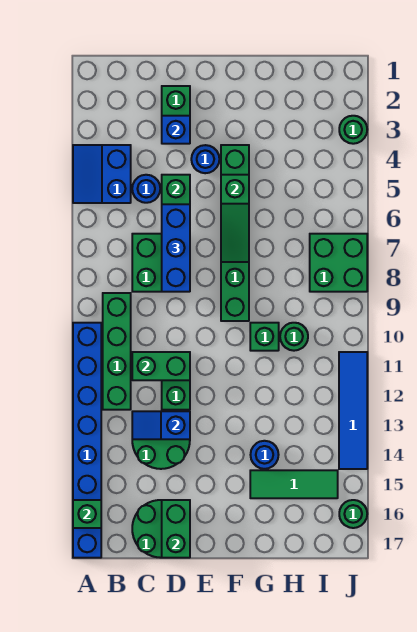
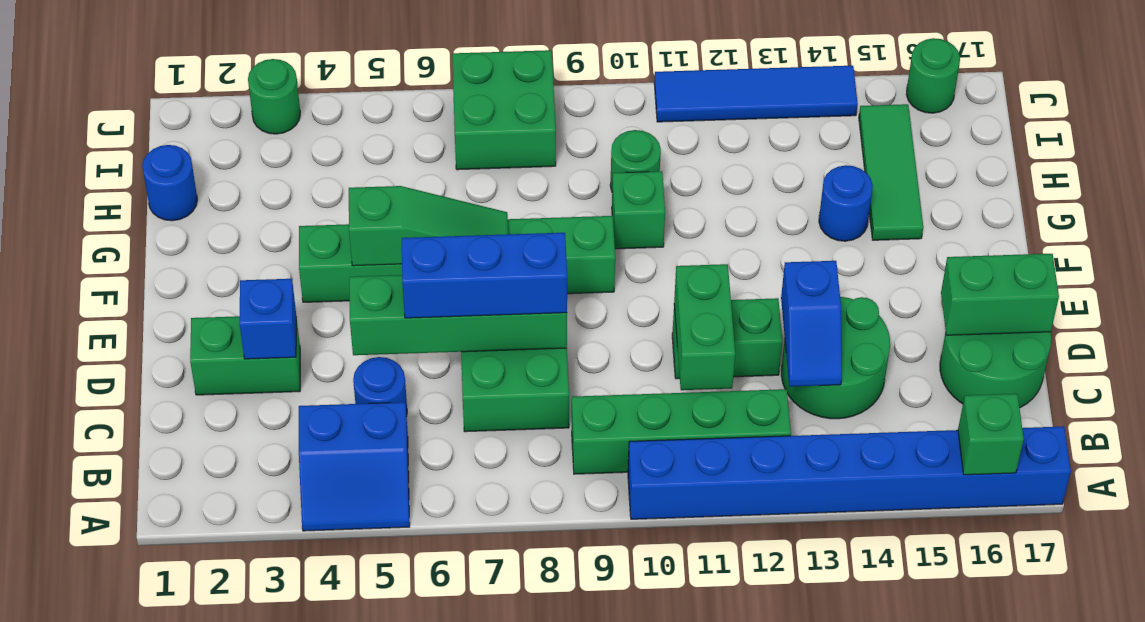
blue round brick E4 level 1 -> blue round brick H1 level 1

